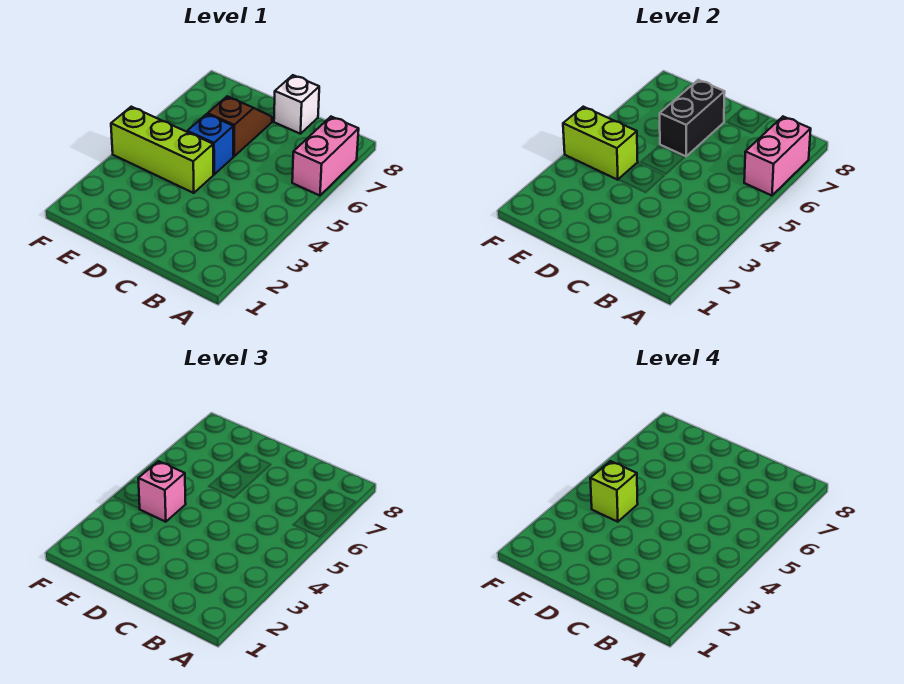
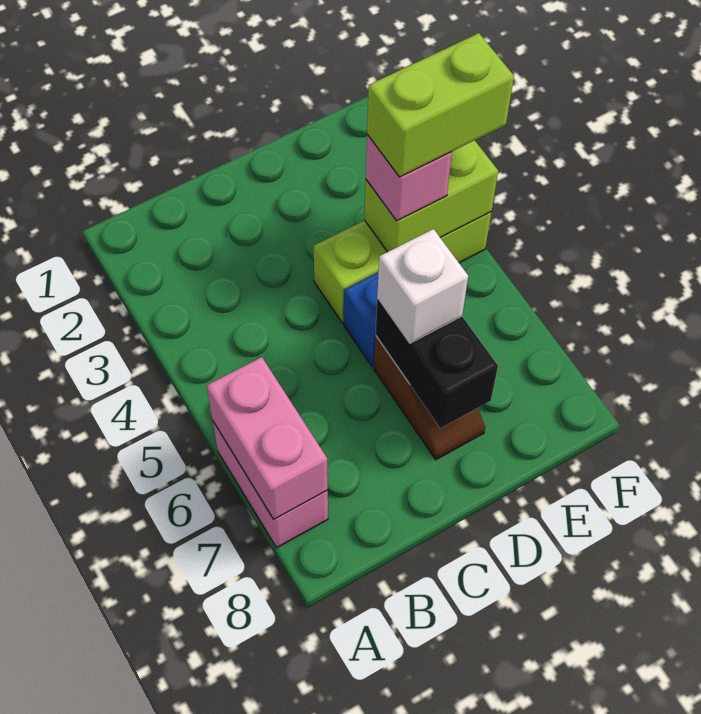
white brick C8 level 1 -> white brick D6 level 3
lime brick E4 level 4 -> lime brick E4:F4 level 4

